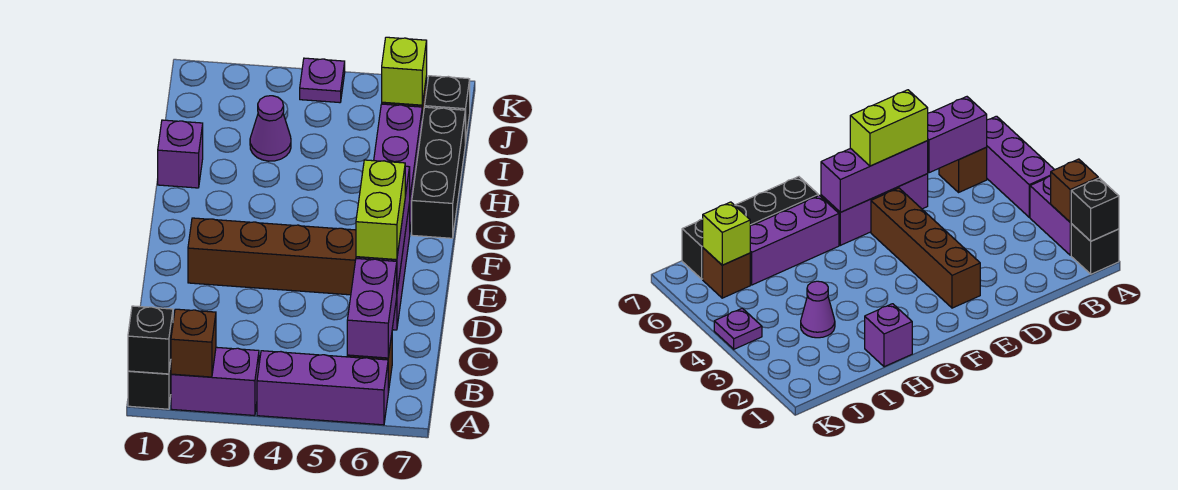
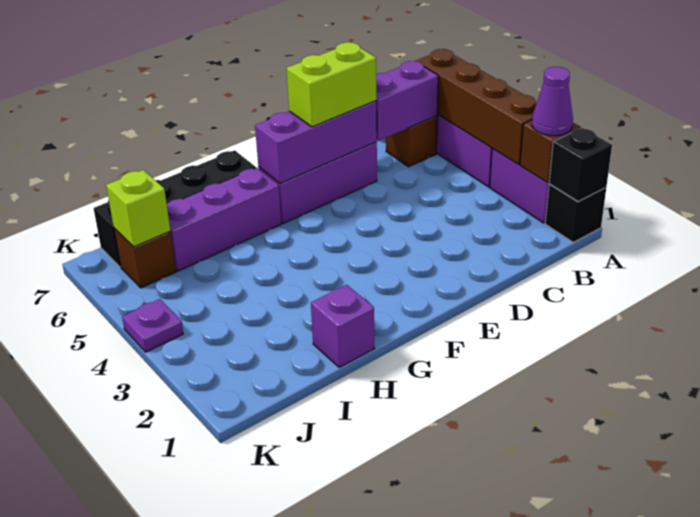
brown brick E2:E5 level 1 -> brown brick A3:A6 level 2
purple cone I3 level 1 -> purple cone A2 level 3

